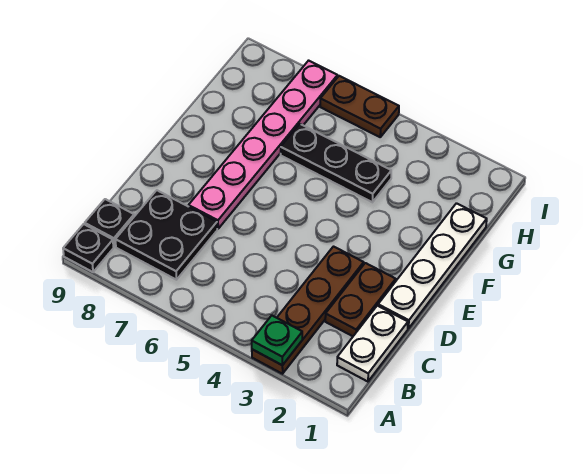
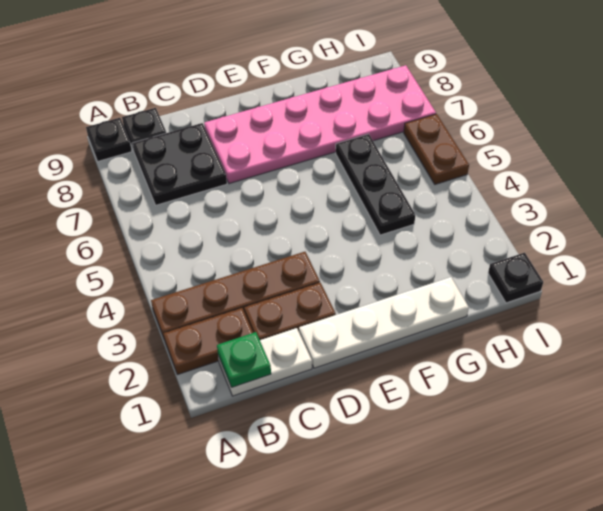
none -> brown plate A2:B2 level 1
green plate A3 level 2 -> green plate B1 level 2
pink plate D7:I7 level 1 -> pink plate D7:I8 level 1
none -> black plate I1 level 1

